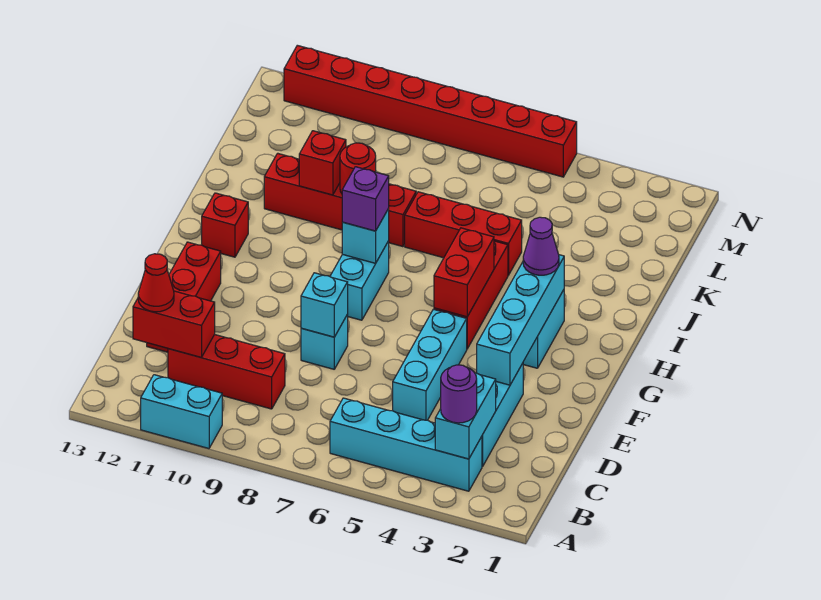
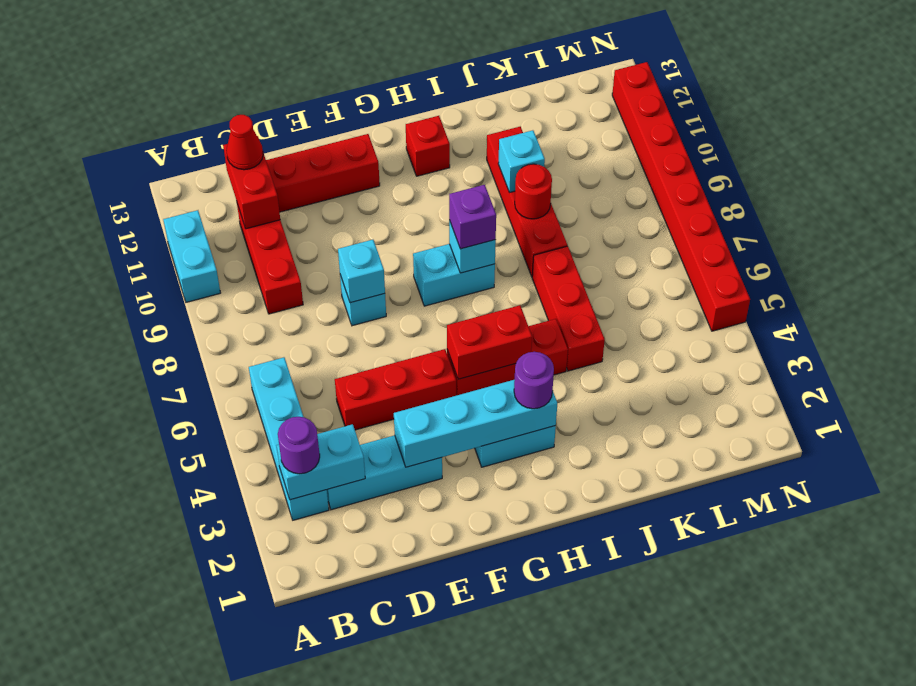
cyan brick D5:F5 level 1 -> red brick D5:F5 level 1
purple cone H3 level 3 -> purple round brick H3 level 3
red brick J10 level 2 -> cyan brick J10 level 2

